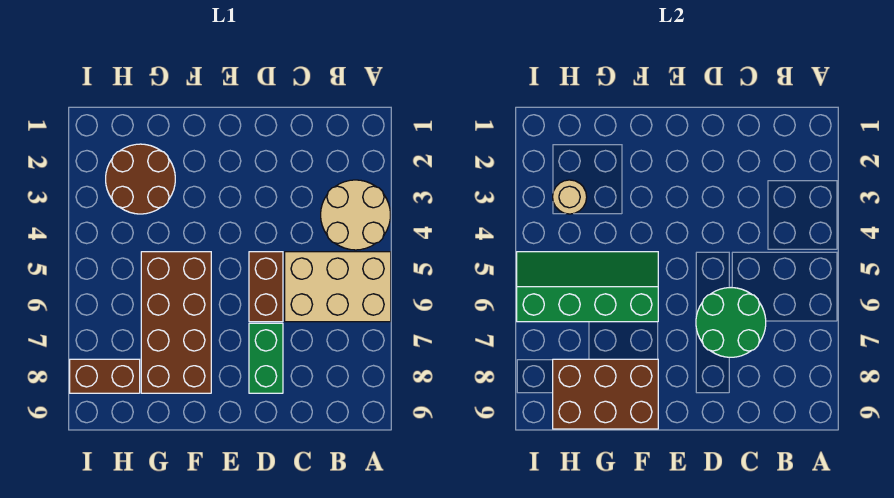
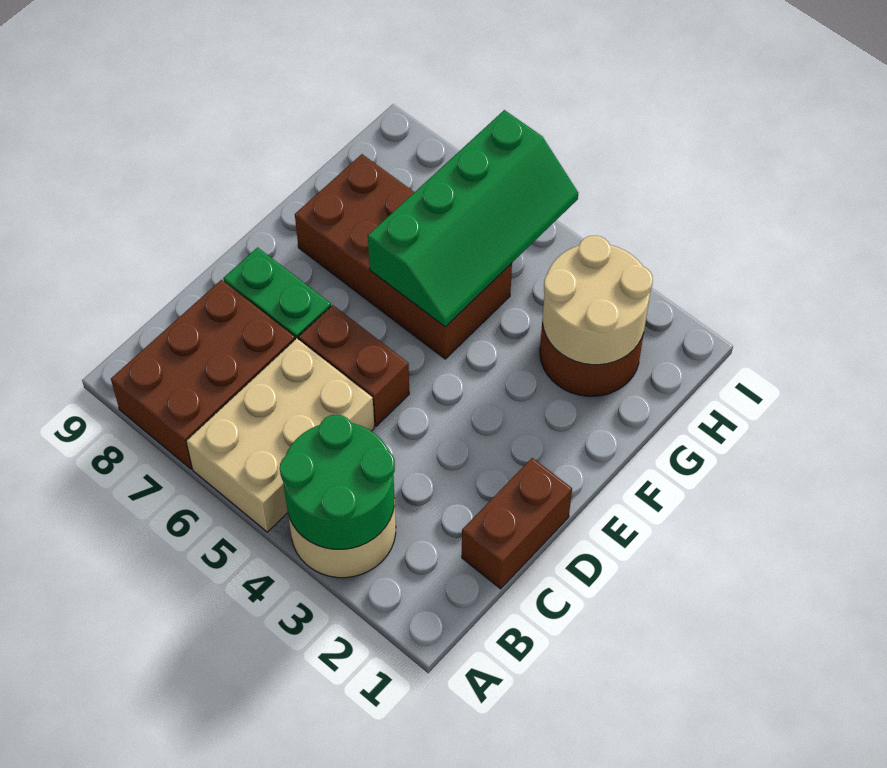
green round brick C6:D7 level 2 -> green round brick A3:B4 level 2
brown brick F8:H9 level 2 -> brown brick A7:C8 level 1
tan round brick H3 level 2 -> tan round brick G2:H3 level 2
brown brick H8:I8 level 1 -> brown brick C1:D1 level 1

